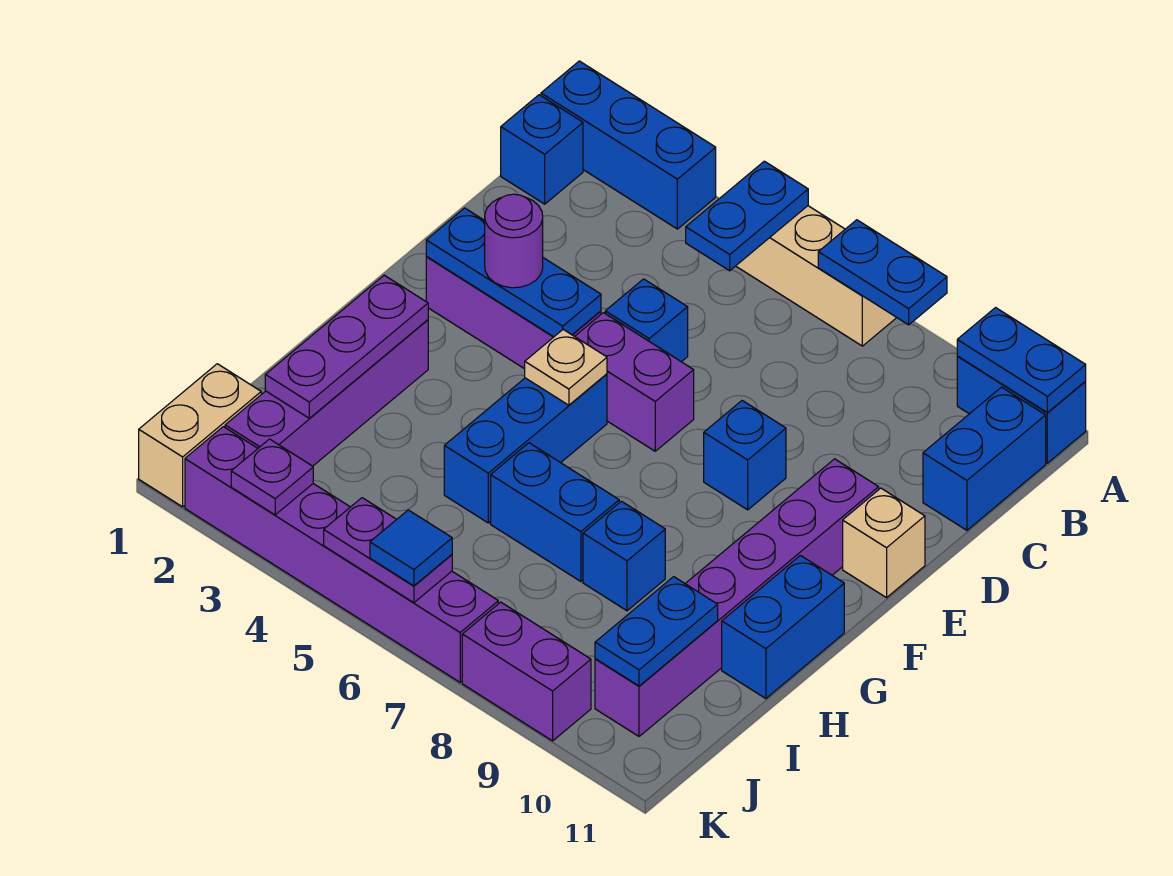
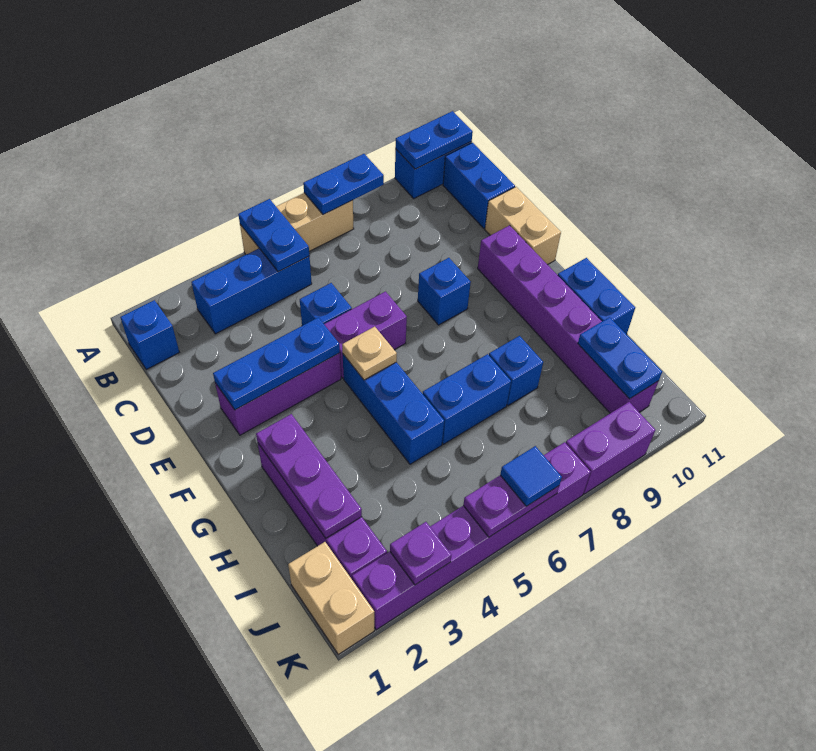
blue brick A1:A3 level 1 -> blue brick B3:B5 level 1
purple round brick E3 level 3 -> none
tan brick E11 level 1 -> tan brick D11:E11 level 1

